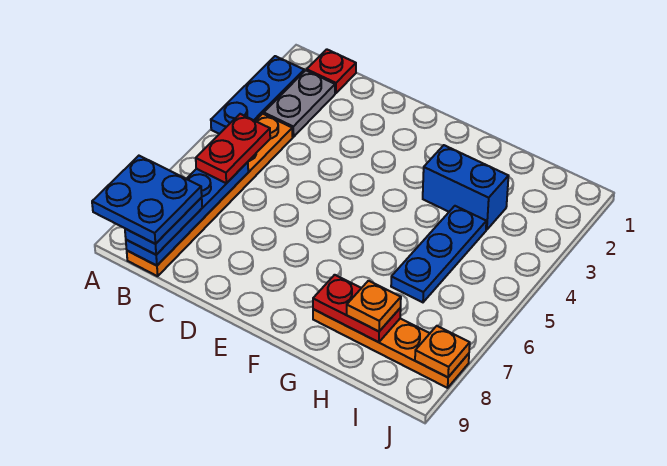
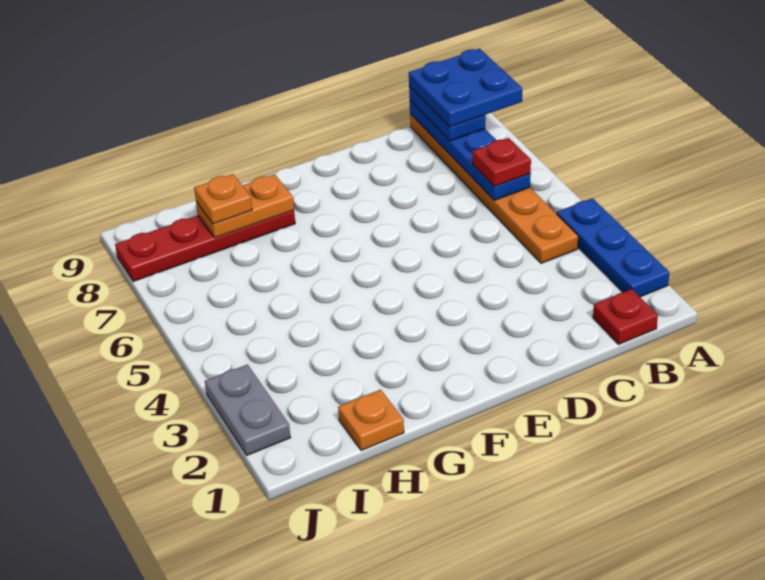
grey plate B2:B3 level 1 -> grey plate J2:J3 level 1
red plate B5:B6 level 3 -> red plate B6 level 3
blue brick G3:H3 level 1 -> none
orange plate G8:J8 level 1 -> red plate G8:J8 level 1
red plate G8:H8 level 2 -> orange plate G8:H8 level 2
blue plate H4:H6 level 1 -> none
orange plate J8 level 2 -> orange plate H1 level 1

